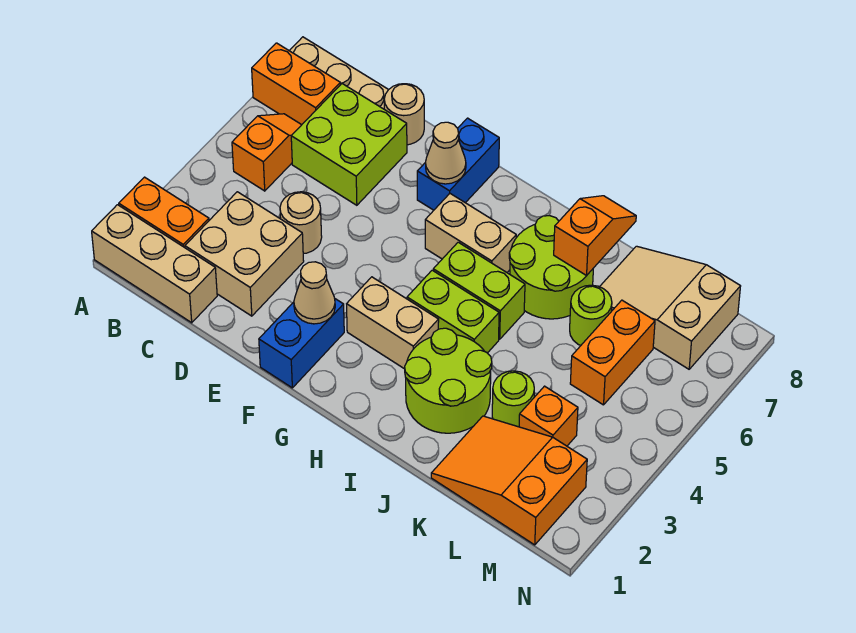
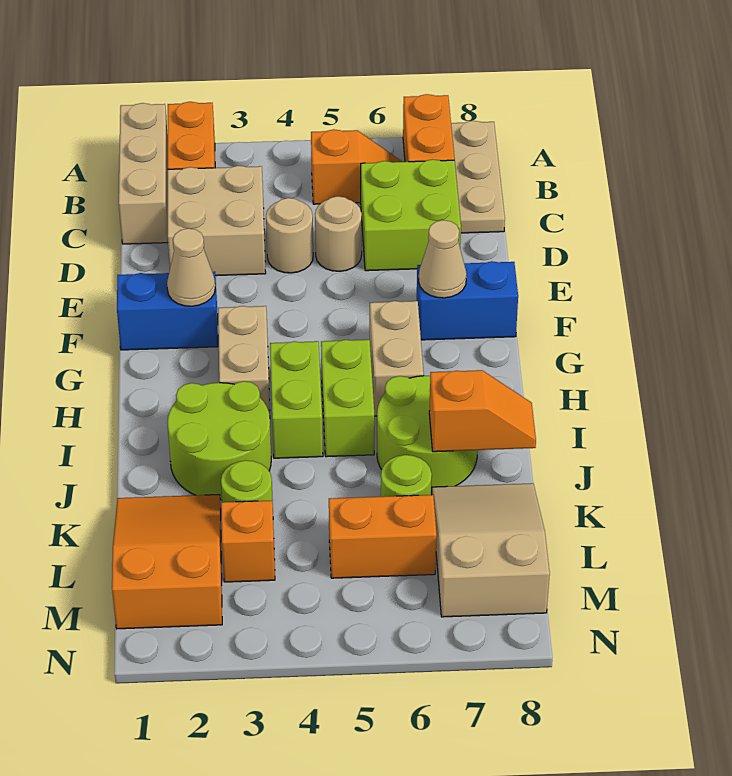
tan round brick D8 level 1 -> tan round brick D5 level 1

